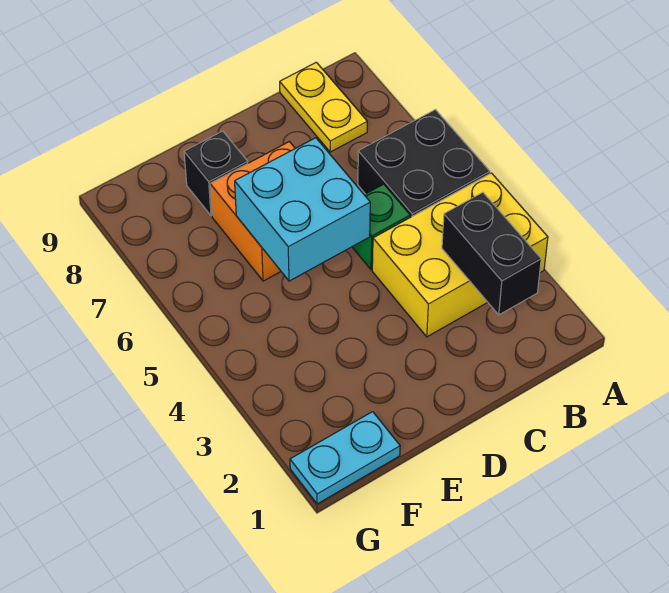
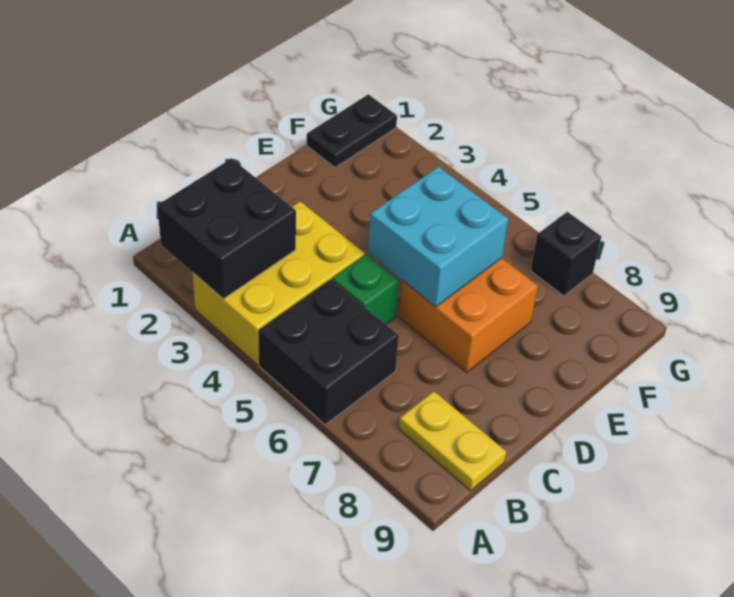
black brick B2:B3 level 2 -> black brick A2:B3 level 2
black brick E8 level 1 -> black brick G7 level 1
cyan plate F1:G1 level 1 -> black plate F1:G1 level 1

